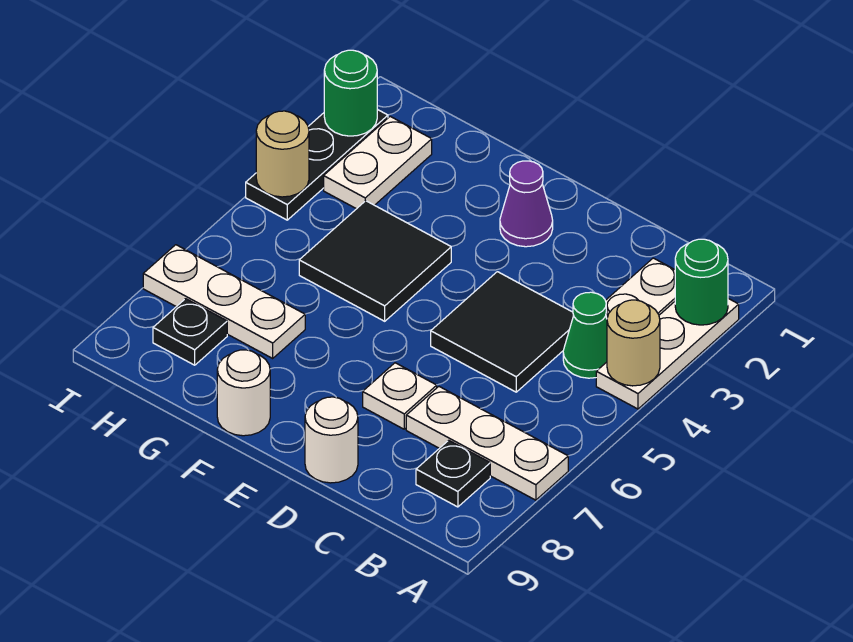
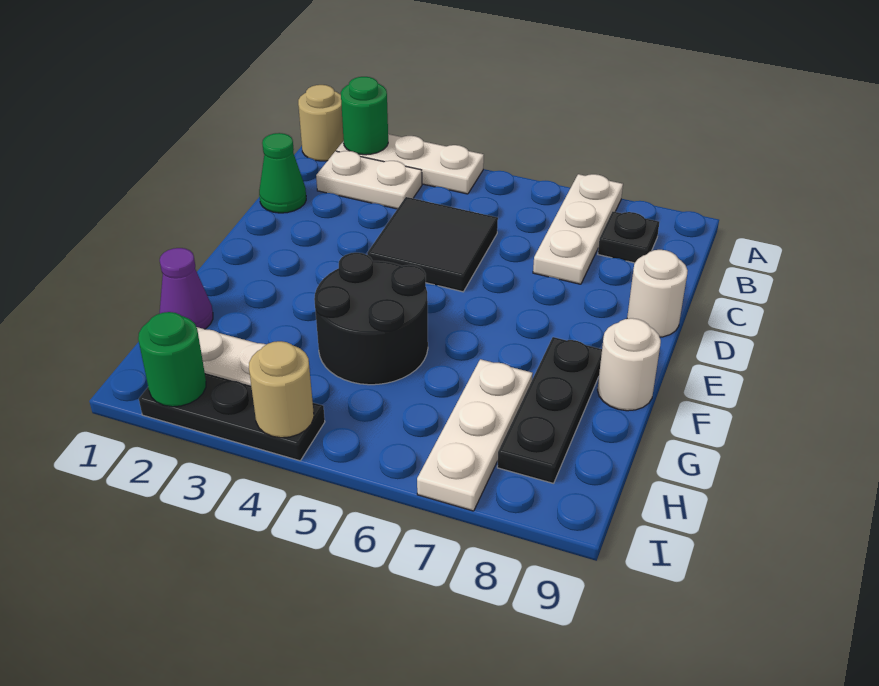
tan round brick A4 level 2 -> tan round brick A1 level 1
green cone B4 level 1 -> green cone C1 level 1
white plate D7 level 1 -> none
purple cone E2 level 1 -> purple cone G1 level 1
black tile F4:G5 level 1 -> black round brick F4:G5 level 1
black plate H8 level 1 -> black plate F8:H8 level 1

